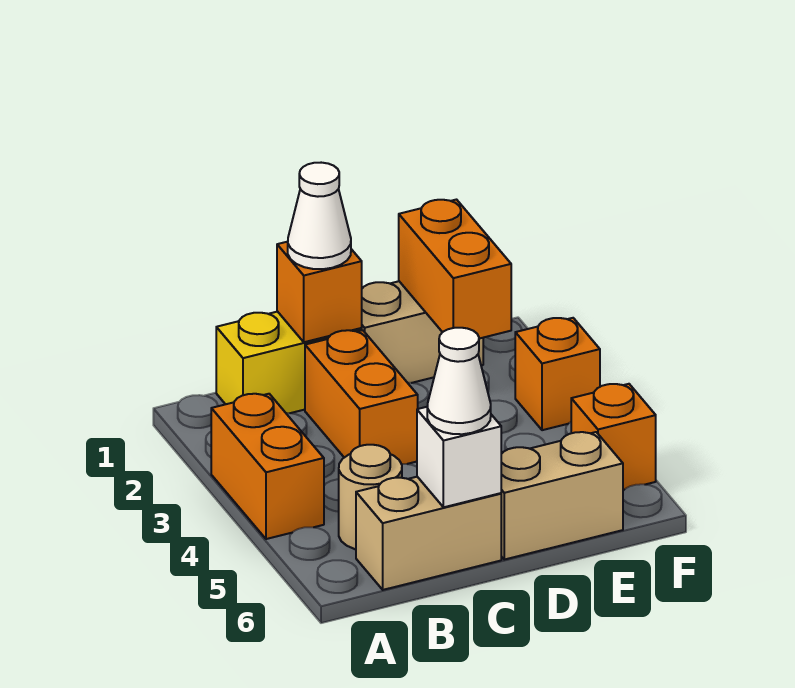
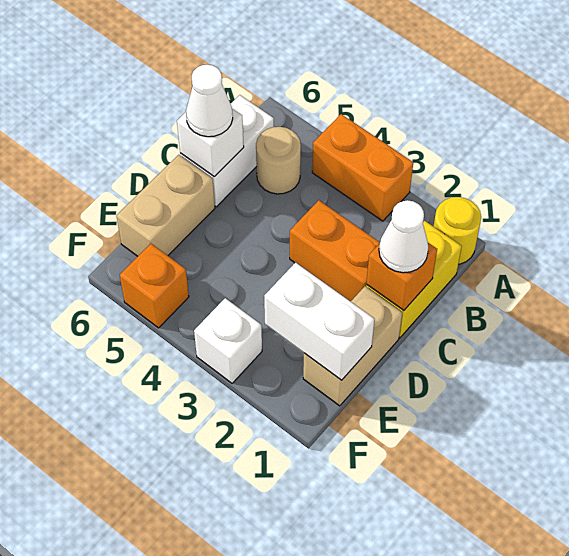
none -> yellow round brick A1 level 1
tan brick B6:C6 level 1 -> white brick B6:C6 level 1
orange brick E1:E2 level 2 -> white brick E1:E2 level 2
orange brick F3 level 1 -> white brick F3 level 1

